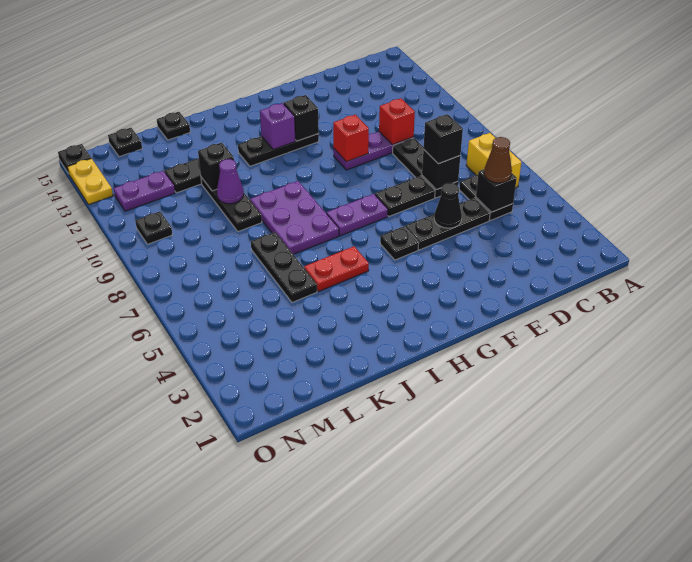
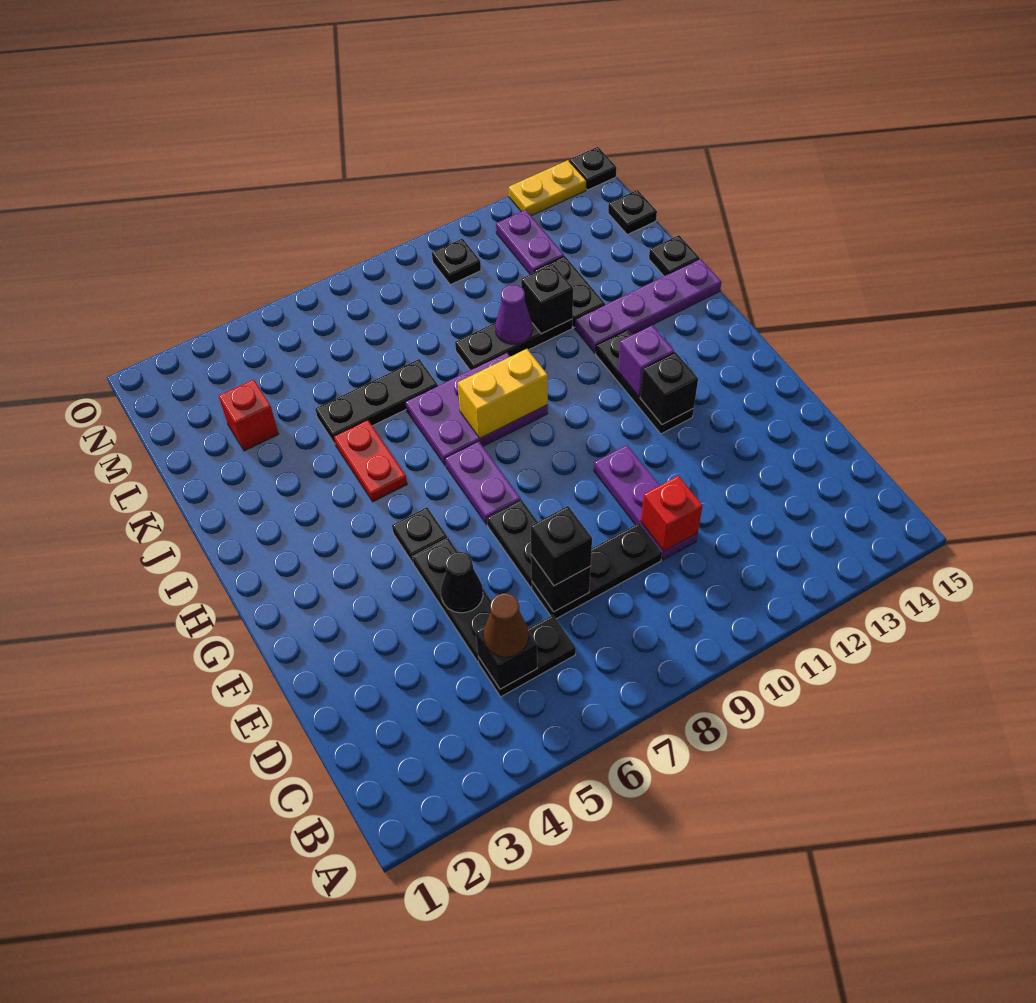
yellow brick B6:B7 level 1 -> yellow brick I8:I9 level 2
red brick F10 level 2 -> red brick L3 level 1
none -> purple plate J12:J15 level 1

